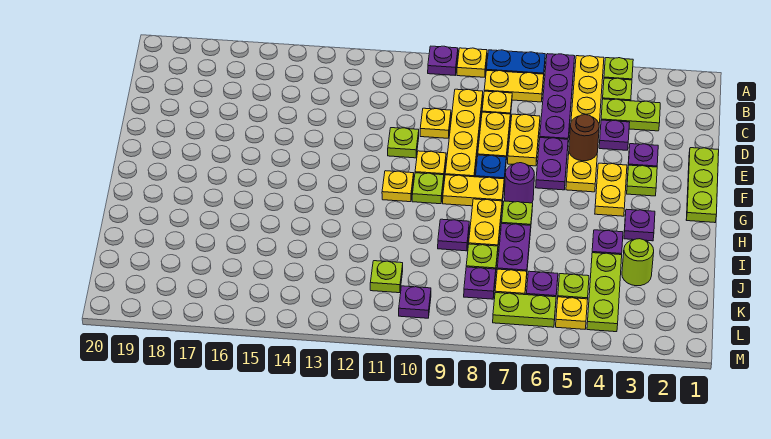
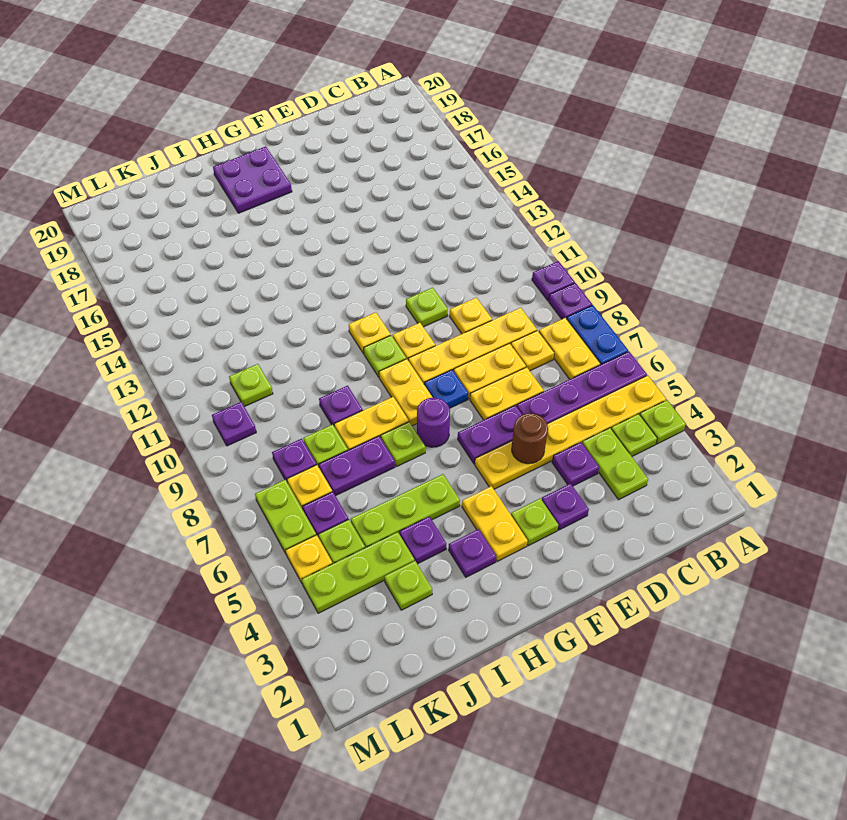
yellow plate A9 level 1 -> purple plate A9 level 1
lime plate E1:G1 level 1 -> lime plate H5:J5 level 1
yellow plate F4:G4 level 1 -> yellow plate G3:G4 level 1
none -> purple plate G18:H19 level 1
lime round brick J3 level 1 -> lime plate J3 level 1

